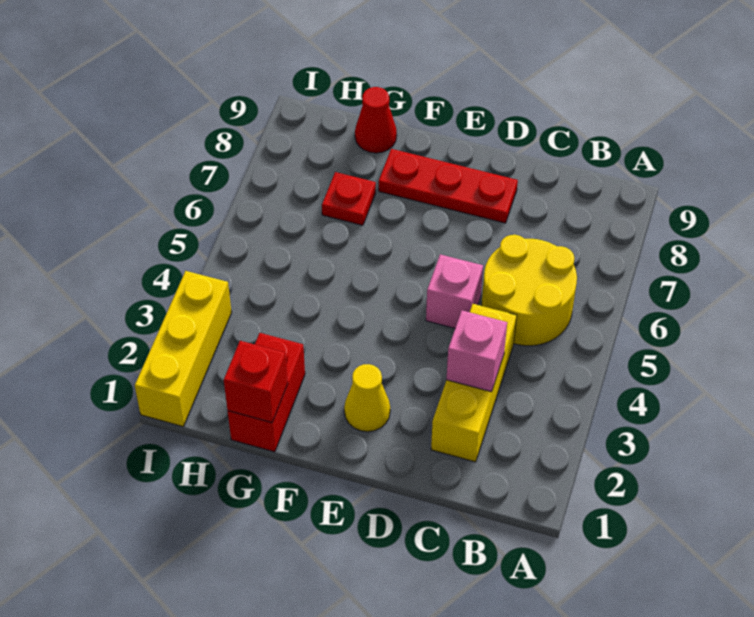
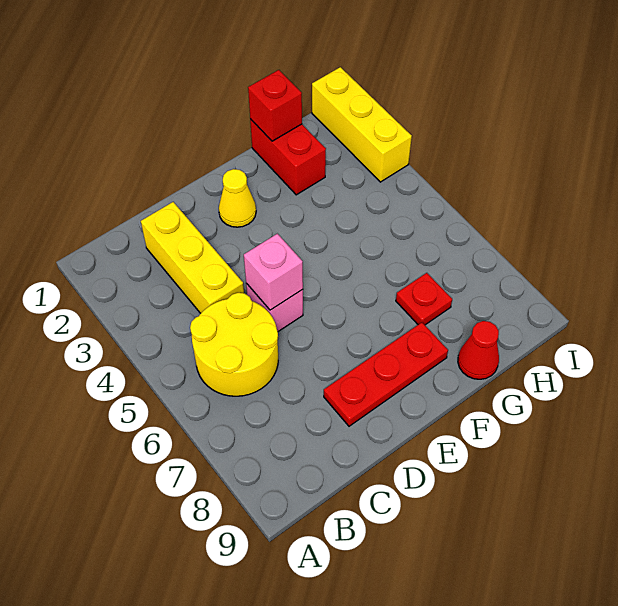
pink brick C3 level 2 -> pink brick D5 level 2

